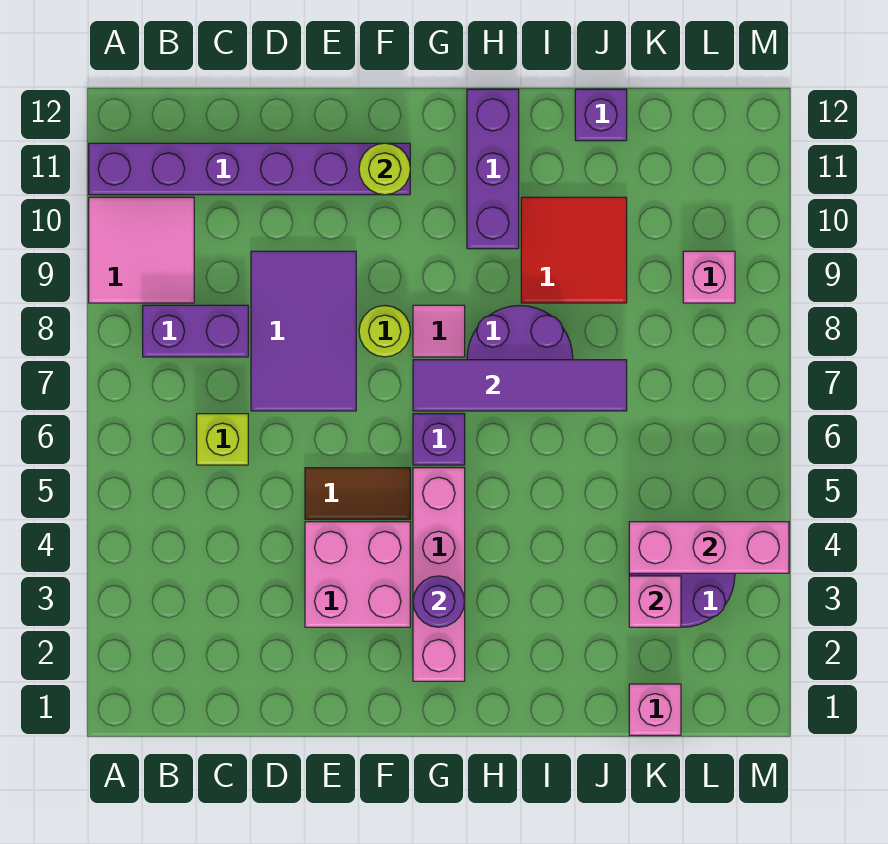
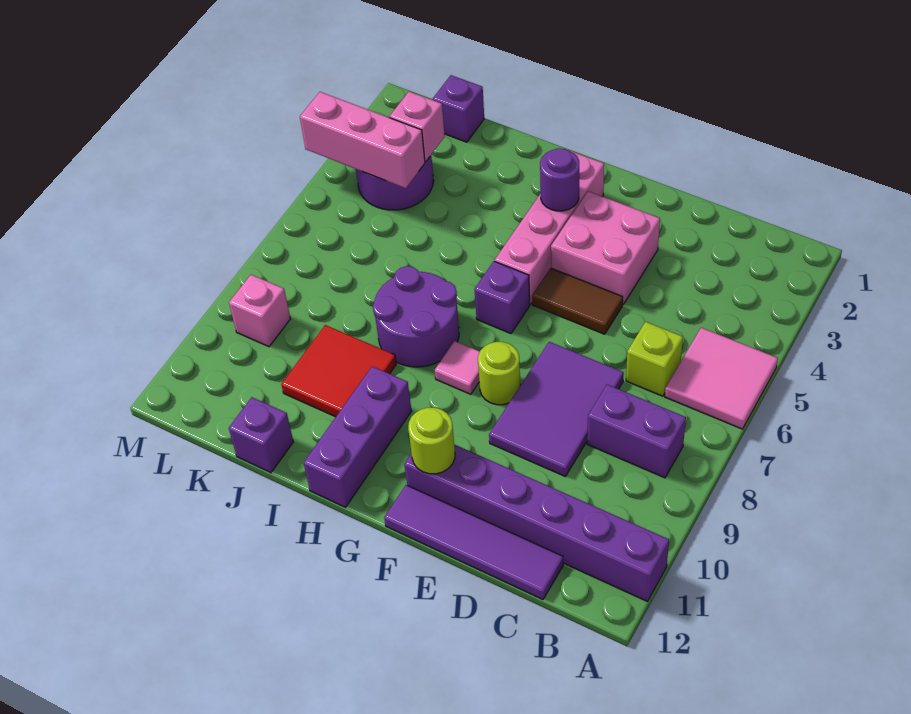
pink tile A9:B10 level 1 -> pink tile A5:B6 level 1
purple tile G7:J7 level 2 -> purple tile C12:F12 level 1
pink brick K1 level 1 -> purple brick K1 level 1

